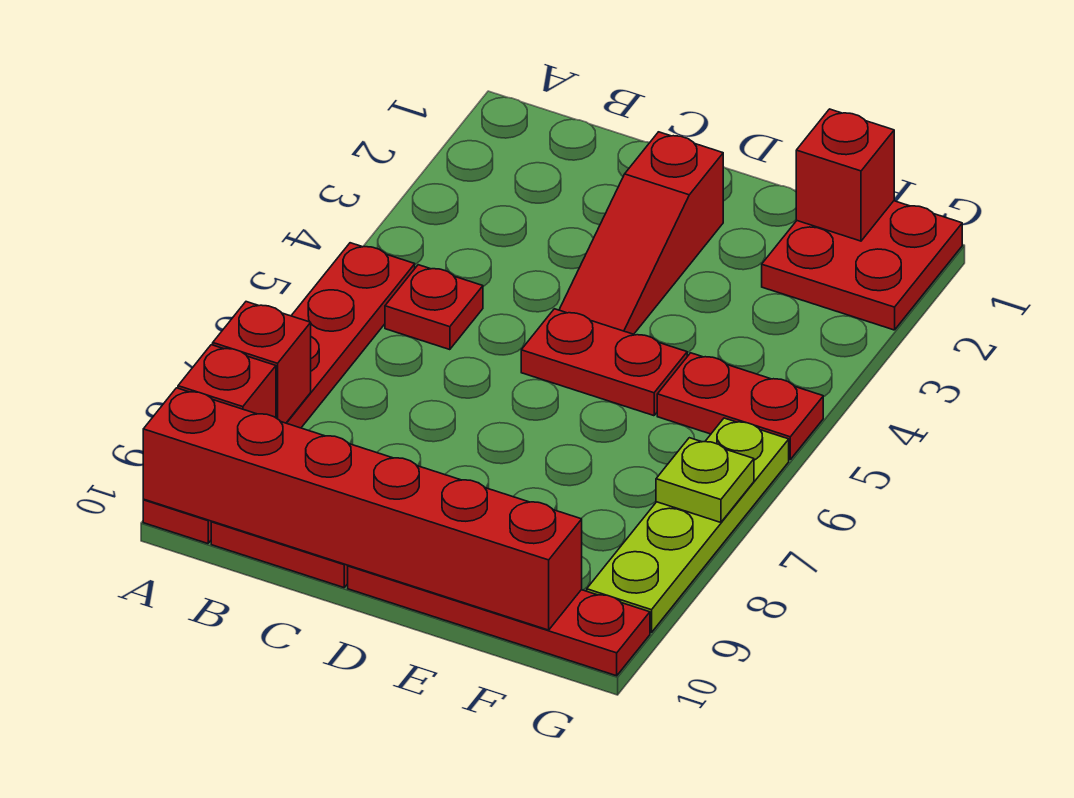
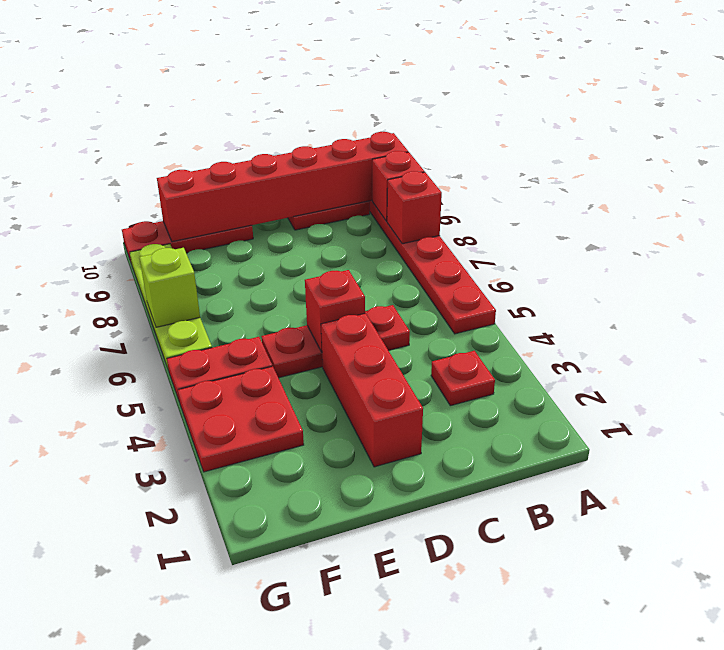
red plate B5 level 1 -> red plate B3 level 1
red slope D2:D4 level 1 top 2 -> red brick D2:D4 level 1
red plate D5:E5 level 1 -> red plate C5:E5 level 1
red plate D10:G10 level 1 -> red plate E10:G10 level 1
red plate F1:G2 level 1 -> red plate F3:G4 level 1
red brick F1 level 2 -> red brick D5 level 2
lime plate G7 level 2 -> lime brick G7 level 2

